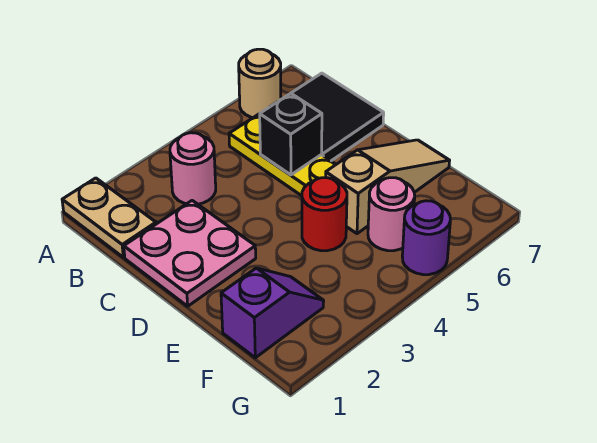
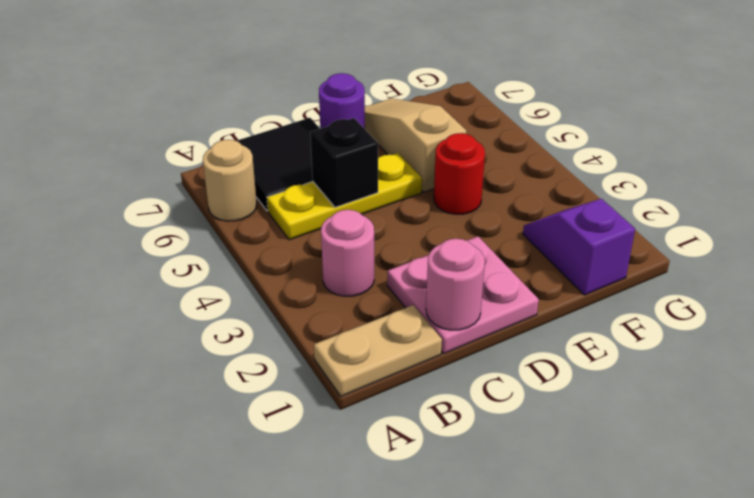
pink round brick F5 level 1 -> pink round brick C1 level 2
purple round brick G5 level 1 -> purple round brick D7 level 1

